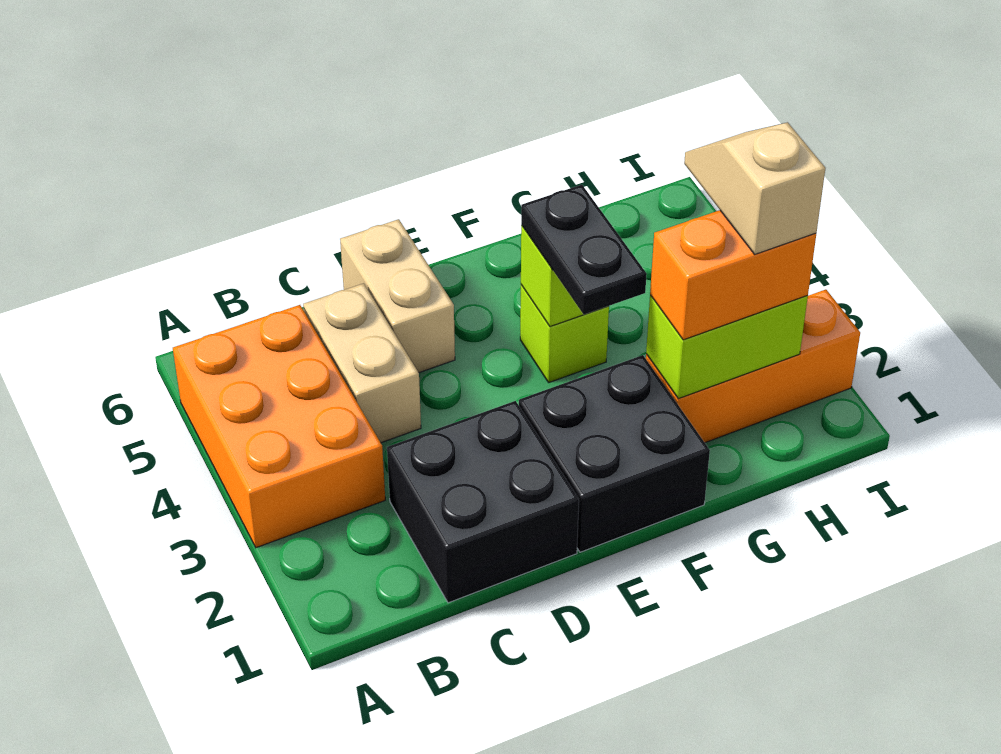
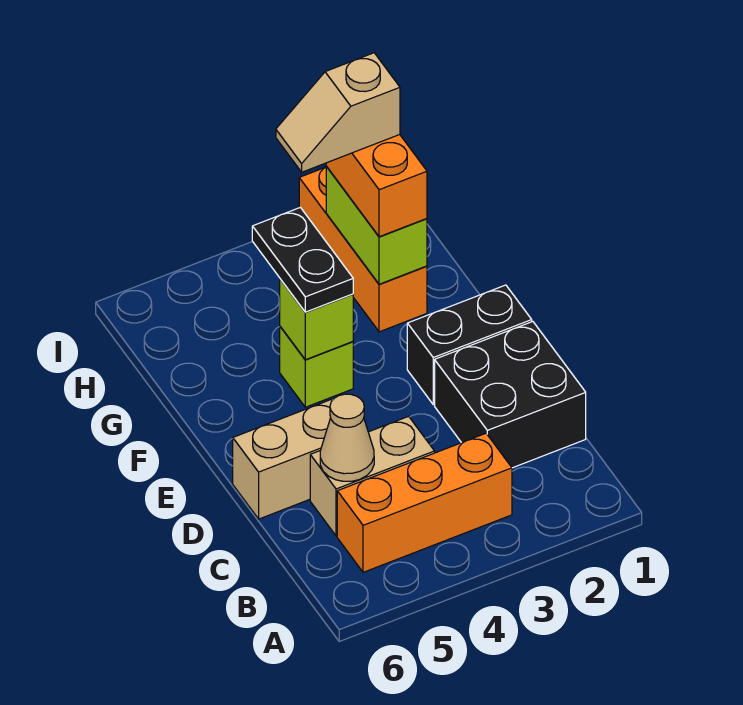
orange brick A3:B5 level 1 -> orange brick B3:B5 level 1
none -> tan cone C5 level 2
black brick E1:F2 level 1 -> black brick E1:E2 level 1
black plate F3:F4 level 3 -> black plate F4:G4 level 3

